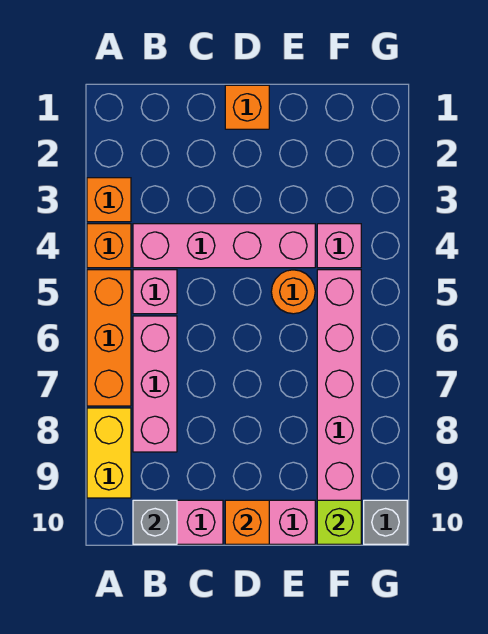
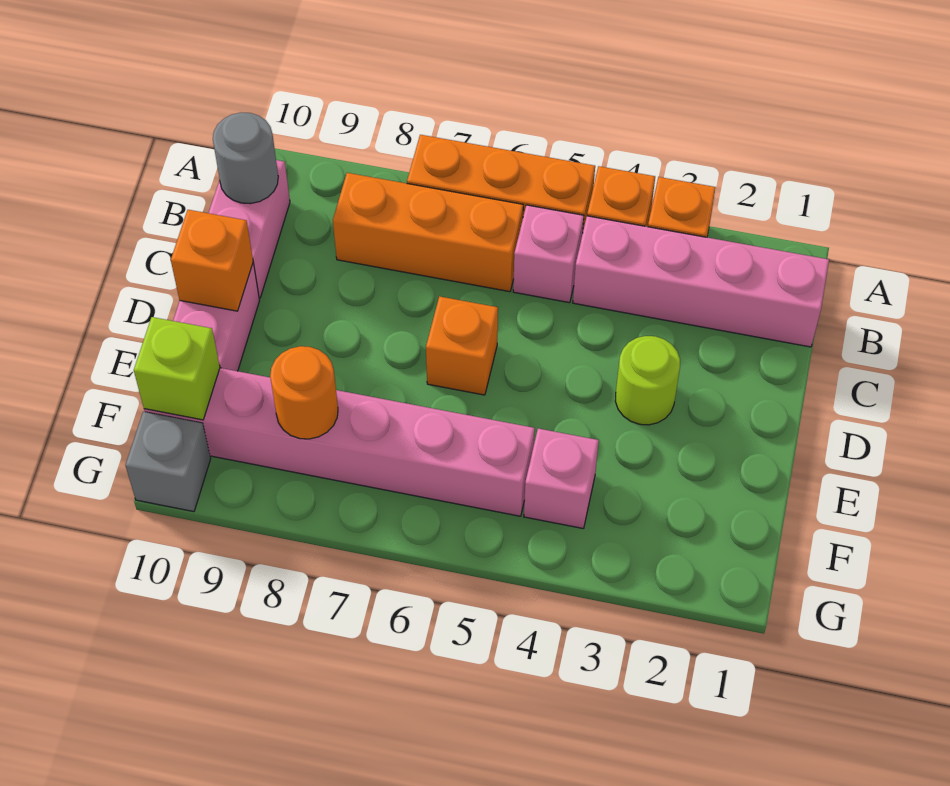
yellow brick A8:A9 level 1 -> none
pink brick B4:E4 level 1 -> pink brick B1:B4 level 1
pink brick B6:B8 level 1 -> orange brick B6:B8 level 1
grey brick B10 level 2 -> grey round brick B10 level 2
orange brick D1 level 1 -> orange brick D6 level 1
none -> lime round brick D3 level 1
orange round brick E5 level 1 -> orange round brick F8 level 2

